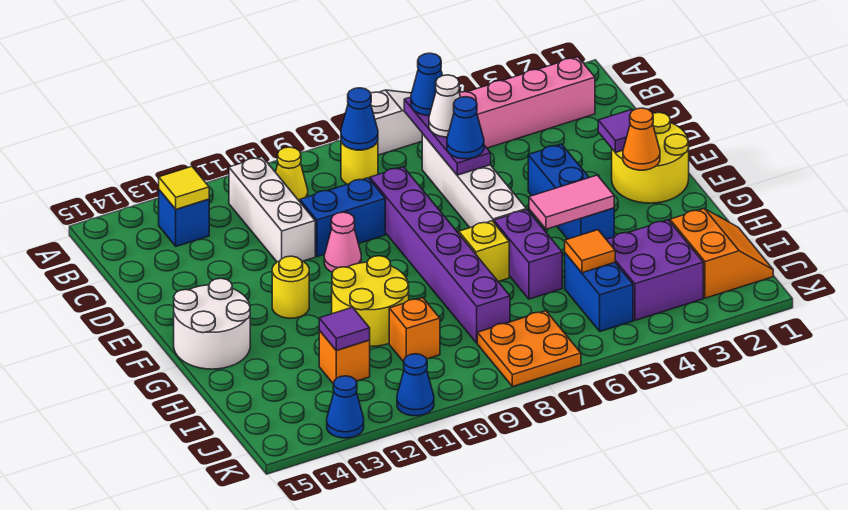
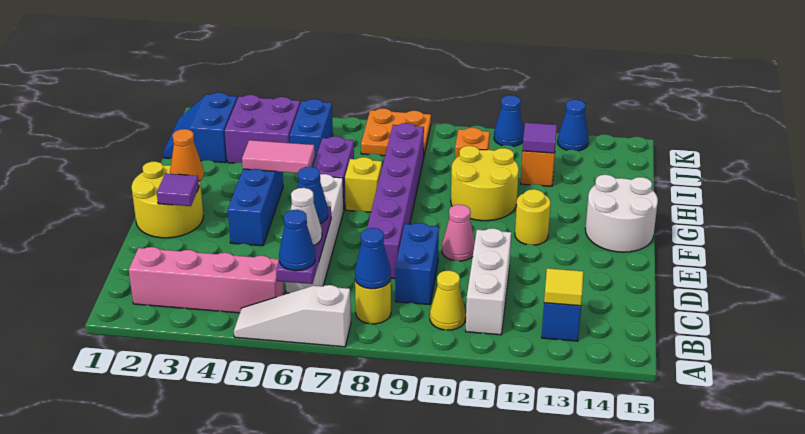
blue brick D9:D10 level 1 -> blue brick C9:D9 level 1
orange slope I1:J2 level 1 top 2 -> blue slope I1:J2 level 1 top 2
orange tile I5 level 2 -> none

